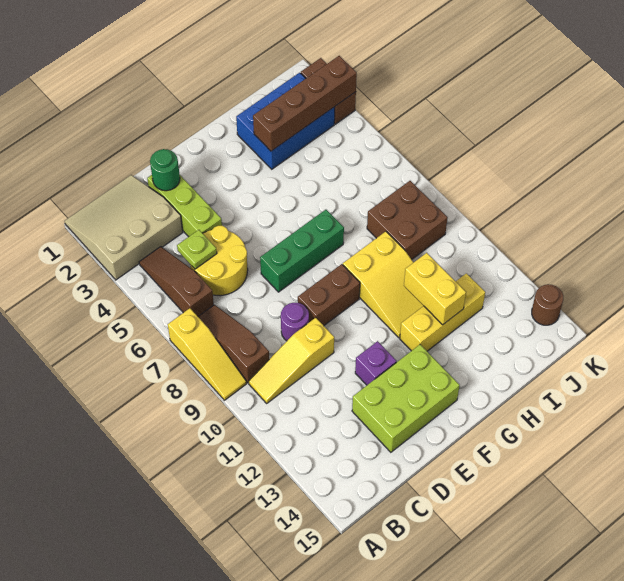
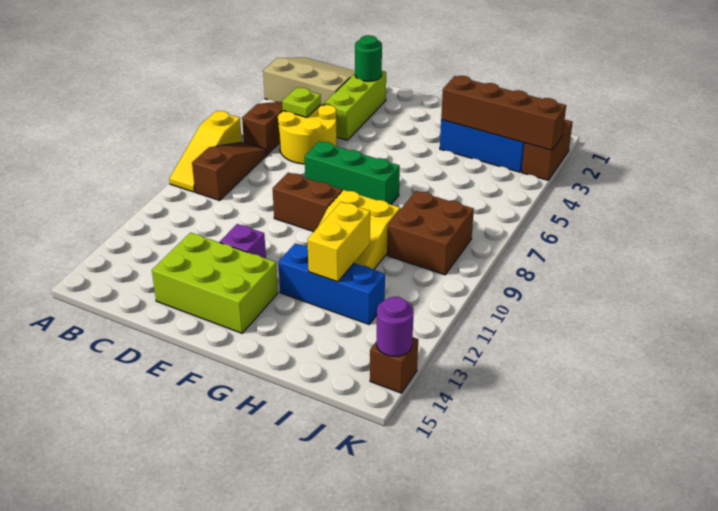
yellow slope B10:D10 level 1 top D -> none
purple round brick D9 level 1 -> purple round brick K14 level 2
yellow brick G12:I12 level 1 -> blue brick G12:I12 level 1
brown round brick K14 level 1 -> brown brick K14 level 1

